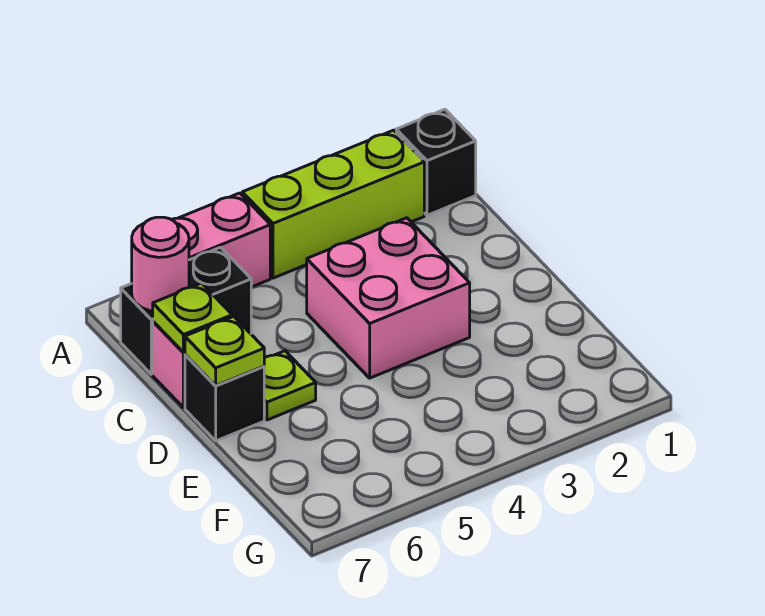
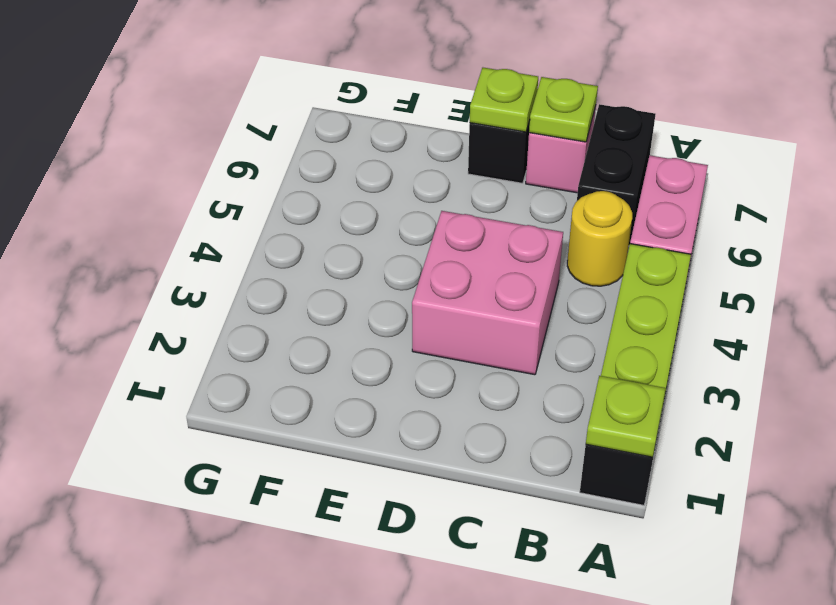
none -> yellow round brick B5 level 1
pink round brick B7 level 2 -> none
lime plate D6 level 1 -> lime plate A1 level 2

